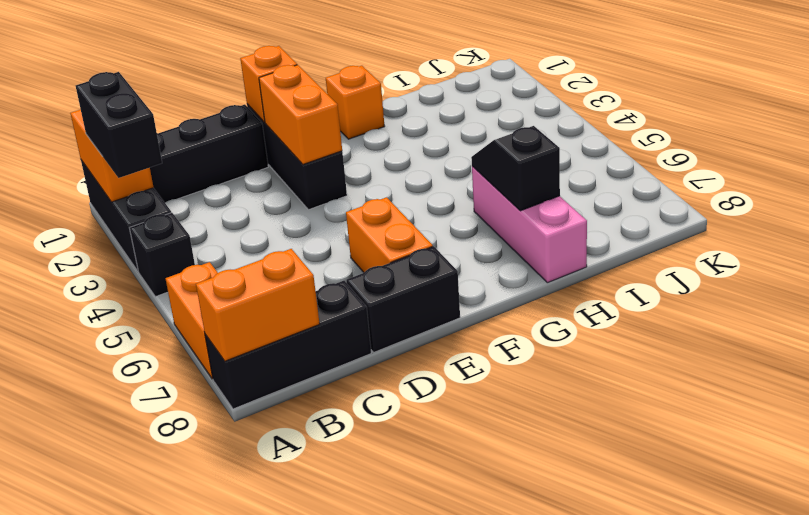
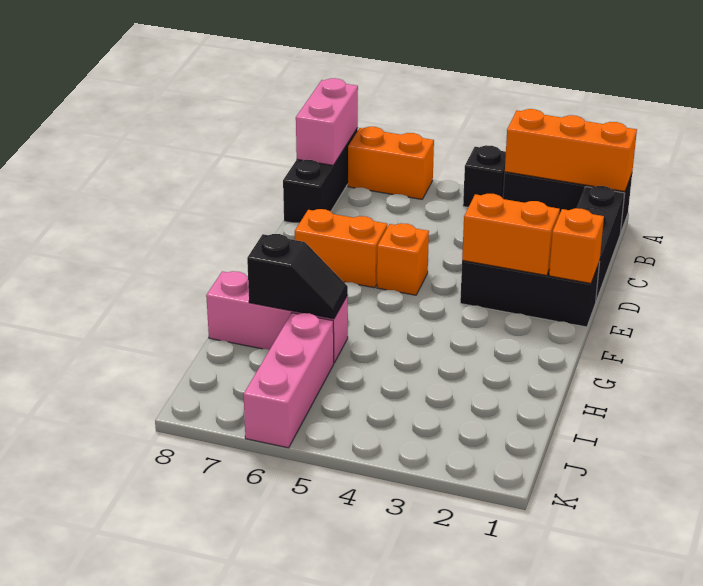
orange brick A1:A2 level 2 -> orange brick A1:A3 level 2
black brick A2:A3 level 3 -> none
orange brick A8:B8 level 2 -> pink brick A8:B8 level 2
black brick D8:E8 level 1 -> none
orange brick G1 level 1 -> orange brick E5 level 1
none -> pink brick I6:K6 level 1

